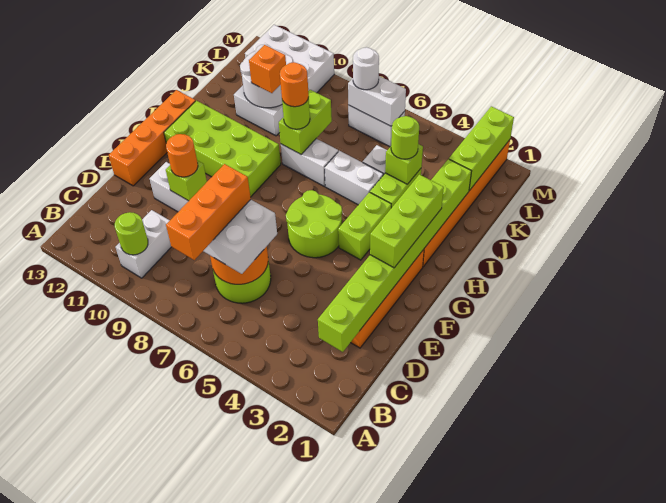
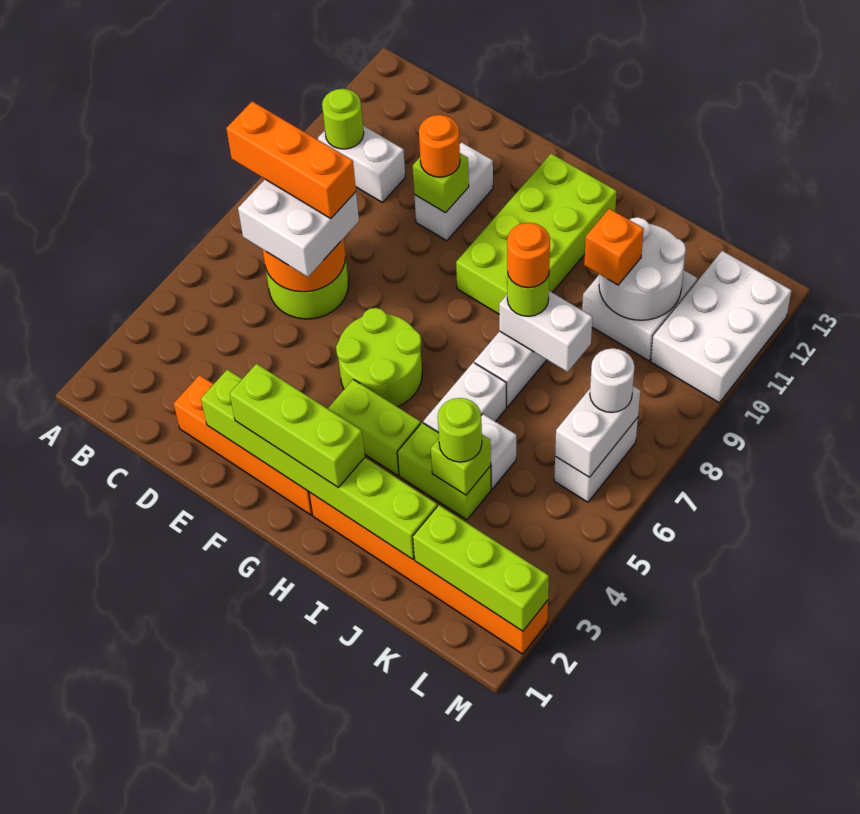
lime brick C2:J2 level 2 -> lime brick E2:J2 level 2
orange brick E13:H13 level 1 -> none
lime brick I8:J8 level 2 -> white brick I8:J8 level 2

